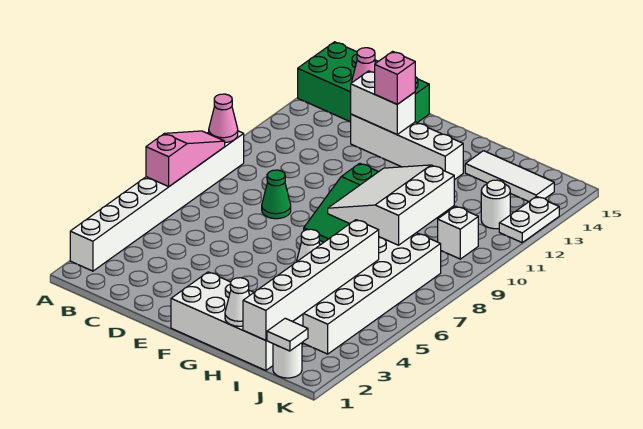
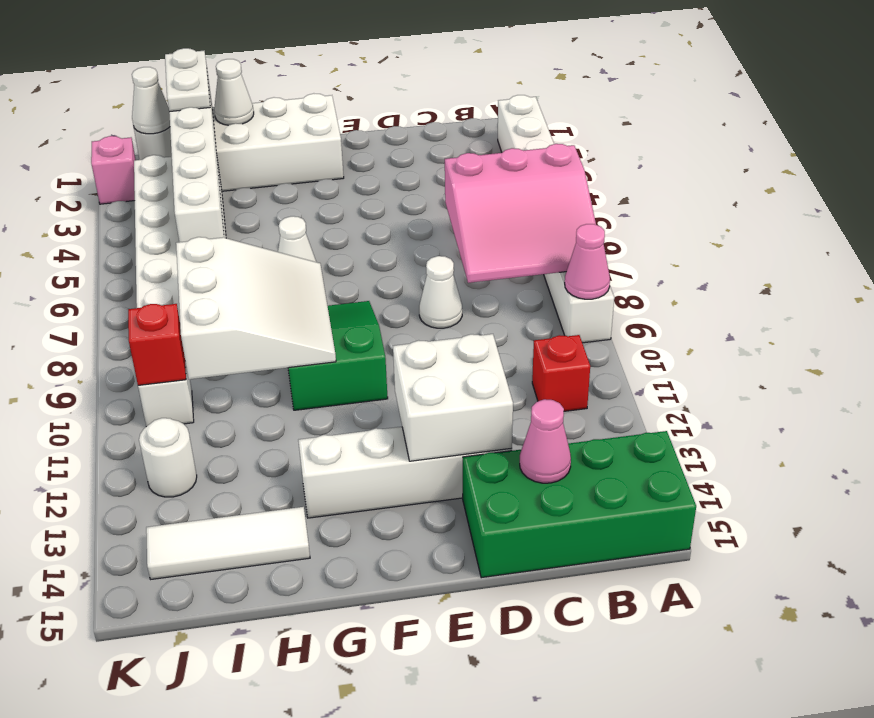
pink slope A6:A8 level 2 top 6 -> pink slope A6:C8 level 2 top 6
none -> red brick B11 level 1
green cone D8 level 1 -> white cone D8 level 1
white brick D13:E13 level 2 -> white brick D12:E13 level 2
pink brick E13 level 3 -> pink brick K2 level 1
white tile J1 level 2 -> white cone J1 level 2
none -> red brick J10 level 2
white plate K12:K13 level 1 -> white plate I1:I2 level 3

